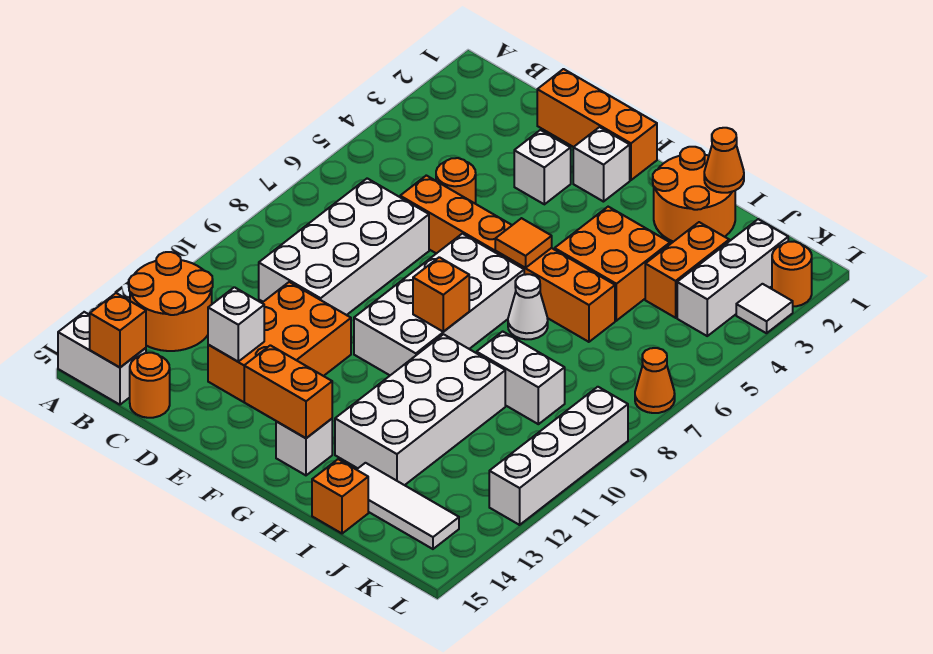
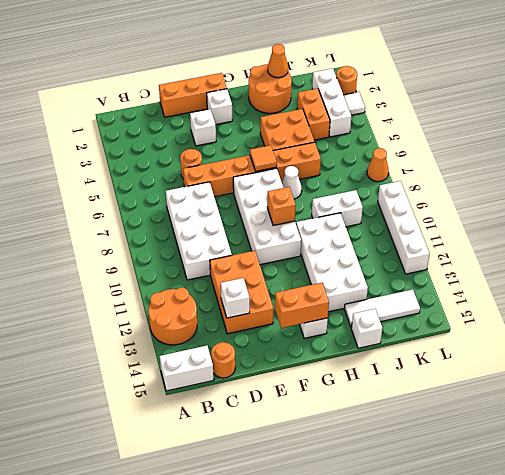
orange brick B15 level 2 -> none
orange brick I15 level 1 -> white brick I15 level 1

